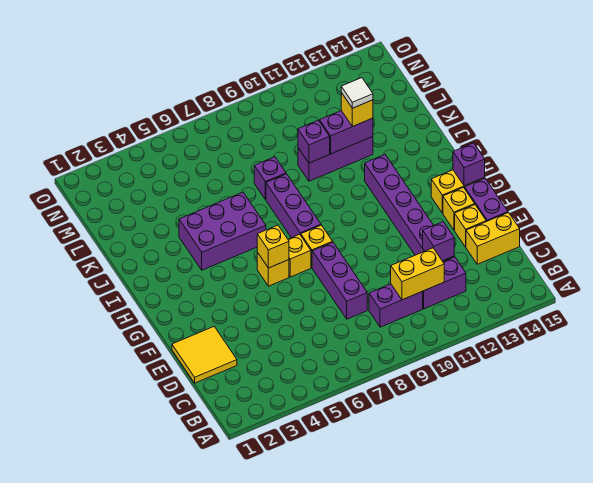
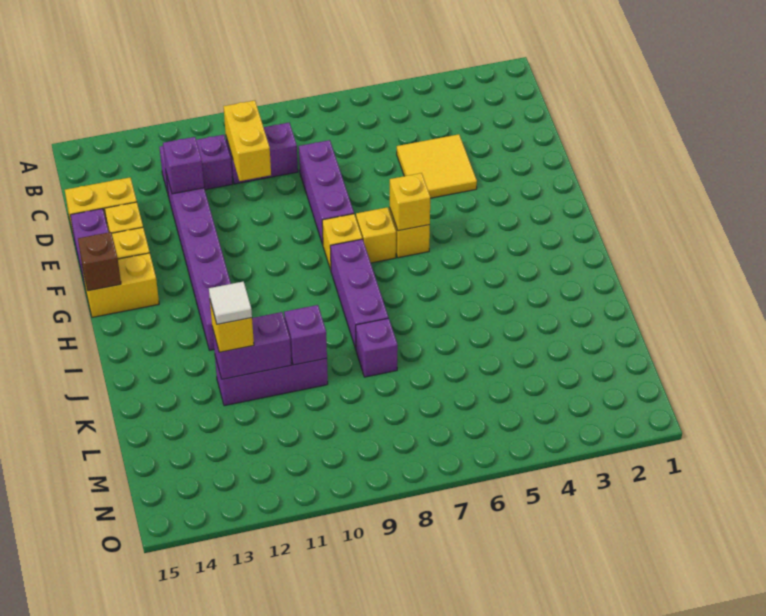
yellow brick C10:C11 level 2 -> yellow brick C10:D10 level 2
yellow tile D1:E2 level 1 -> yellow tile D4:E5 level 1
purple brick G15 level 2 -> brown brick G15 level 2
purple brick I4:J6 level 1 -> none

